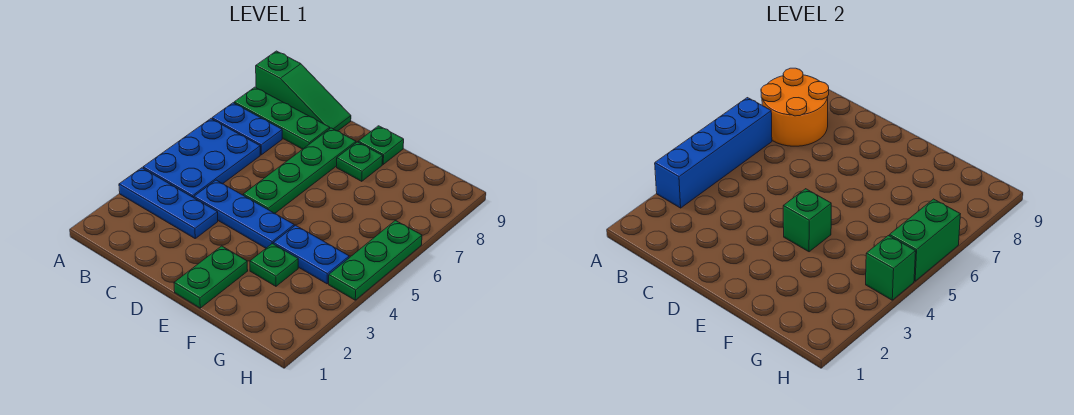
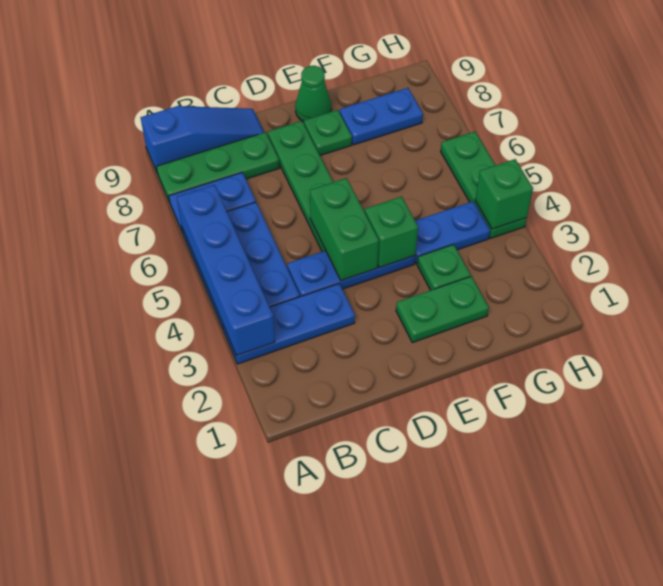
orange round brick A7:B8 level 2 -> none
green slope A9:C9 level 1 top A -> blue slope A9:C9 level 1 top A
green plate E1:E2 level 1 -> green plate E2:F2 level 1
green plate E9 level 1 -> green cone E9 level 1
none -> blue plate F8:G8 level 1
green brick H5:H6 level 2 -> green brick D4:D5 level 2

